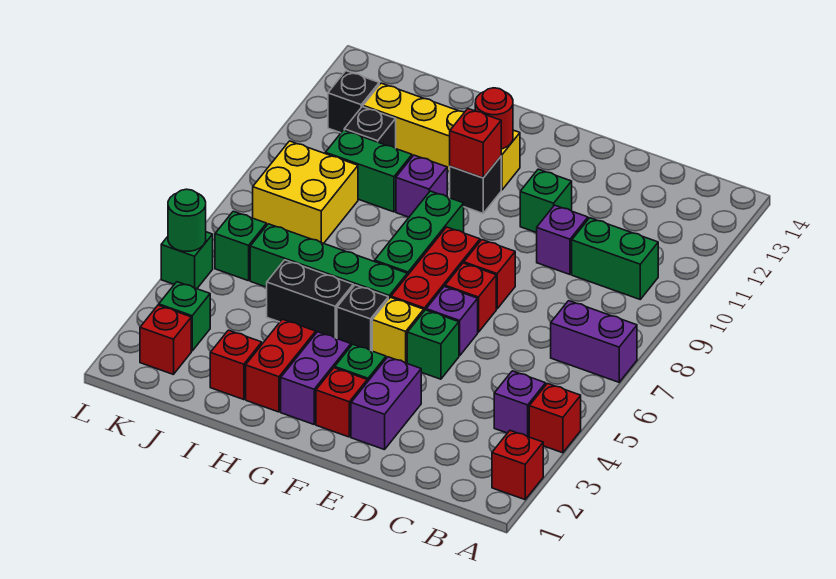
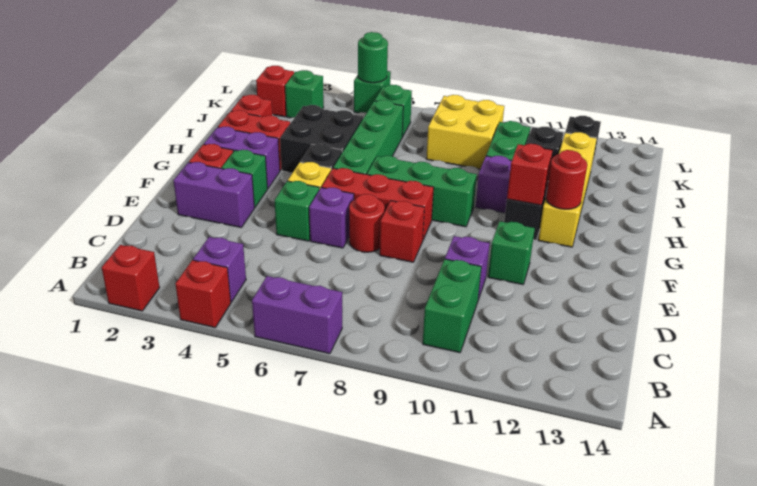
purple brick A7:B7 level 1 -> purple brick A6:A7 level 1
red brick E7 level 1 -> red round brick E7 level 1
black brick H5:I5 level 1 -> black brick H4:I5 level 1

